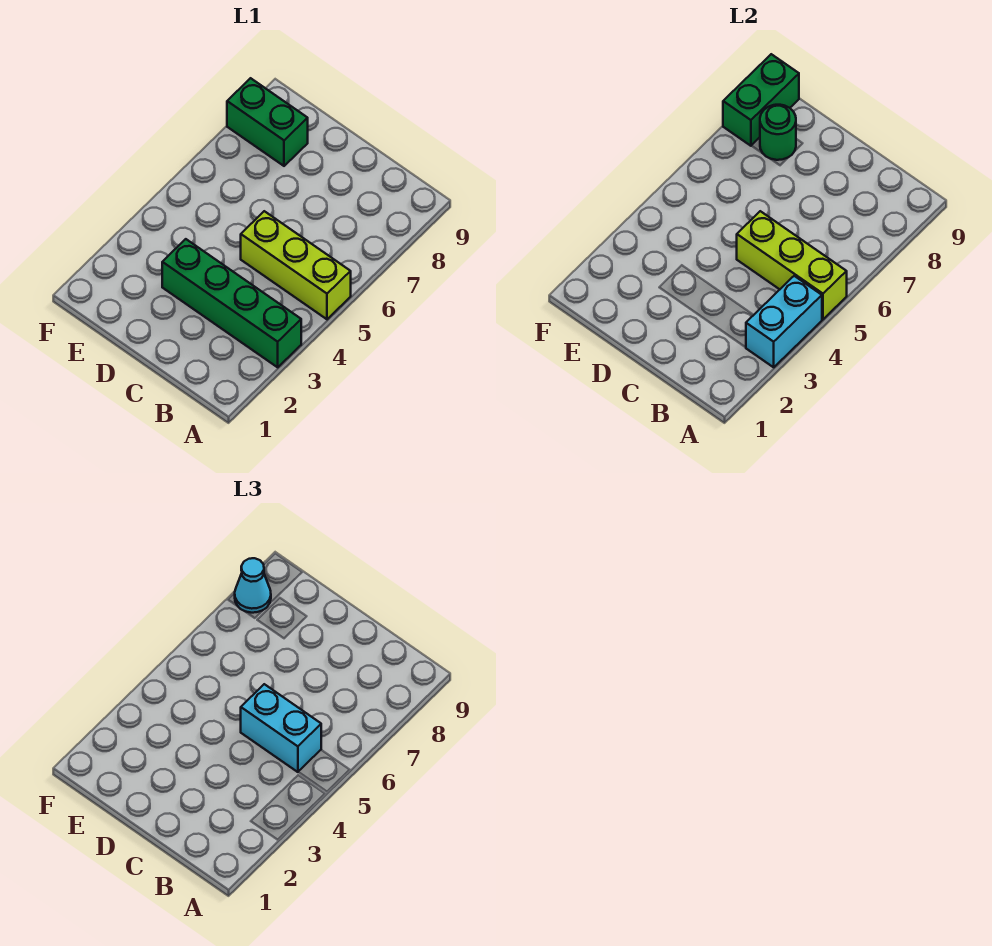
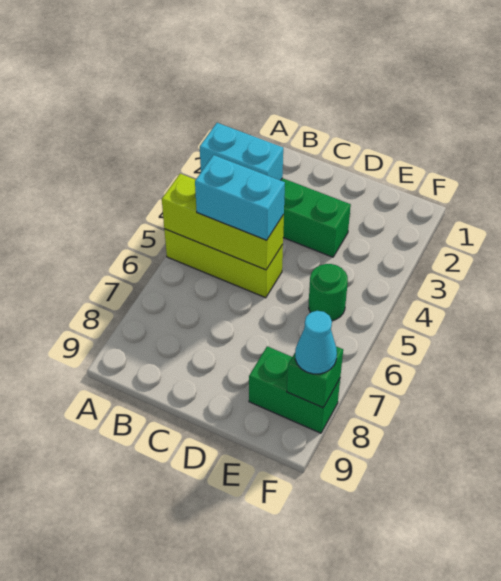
cyan brick A3:A4 level 2 -> cyan brick A3:B3 level 2
green round brick E8 level 2 -> green round brick E5 level 1
green brick F8:F9 level 2 -> green brick F8 level 2

